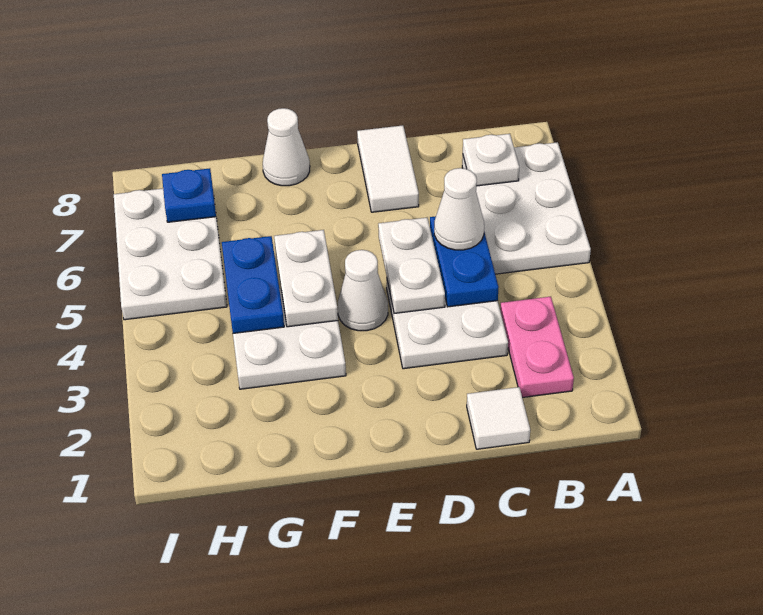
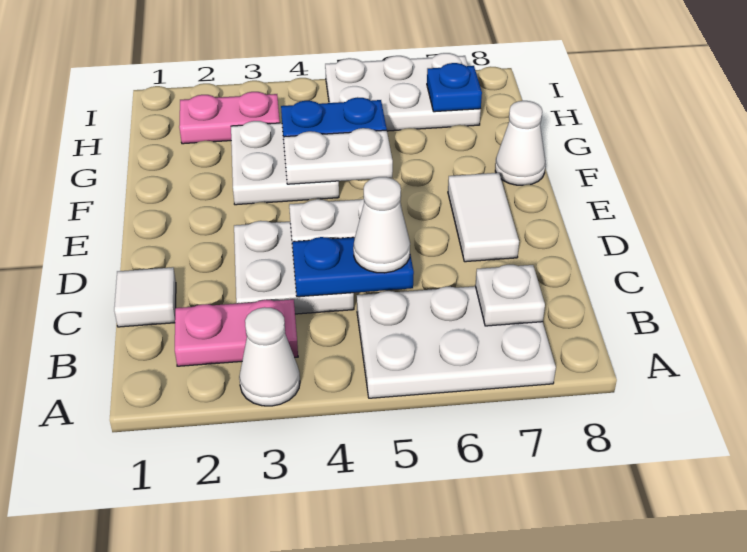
white tile D7:D8 level 1 -> white tile D7:E7 level 1
white cone E4 level 1 -> white cone A3 level 1
none -> pink plate H2:H3 level 1

